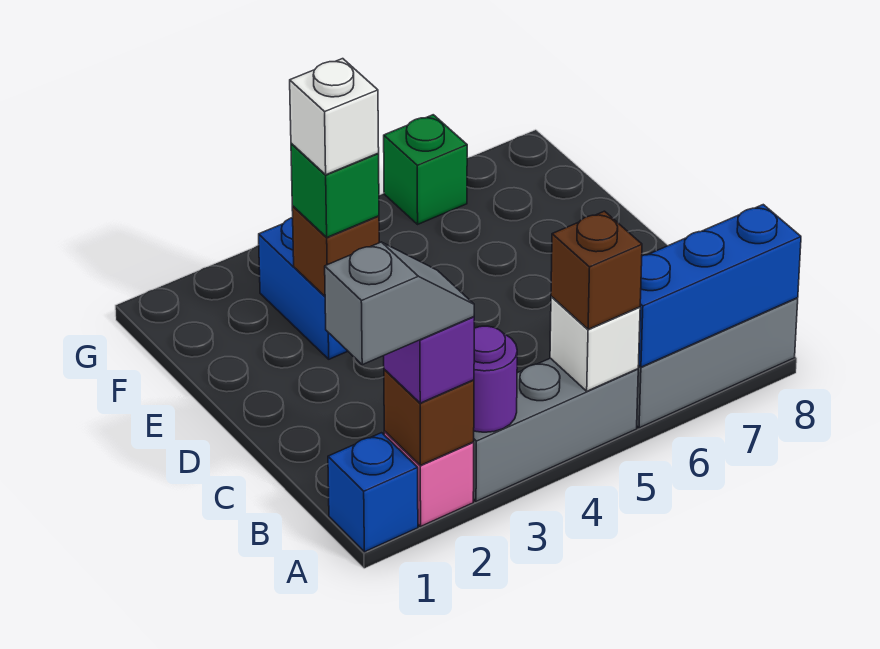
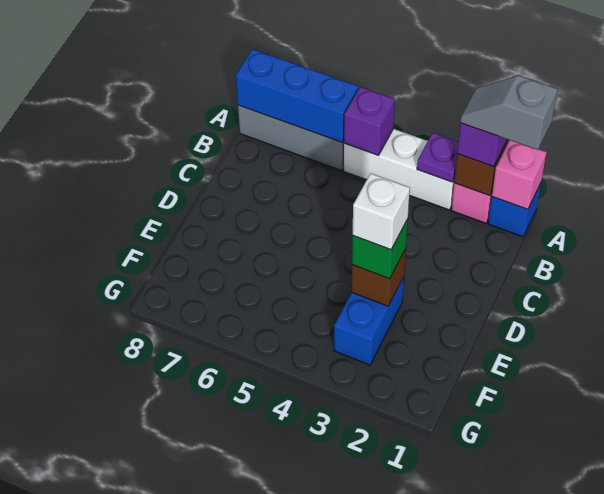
none -> pink brick A1 level 2
grey brick A3:A5 level 1 -> white brick A3:A5 level 1
purple round brick A3 level 2 -> purple plate A3 level 2
white brick A5 level 2 -> purple brick A5 level 2
brown brick A5 level 3 -> none
green brick G6 level 1 -> none

